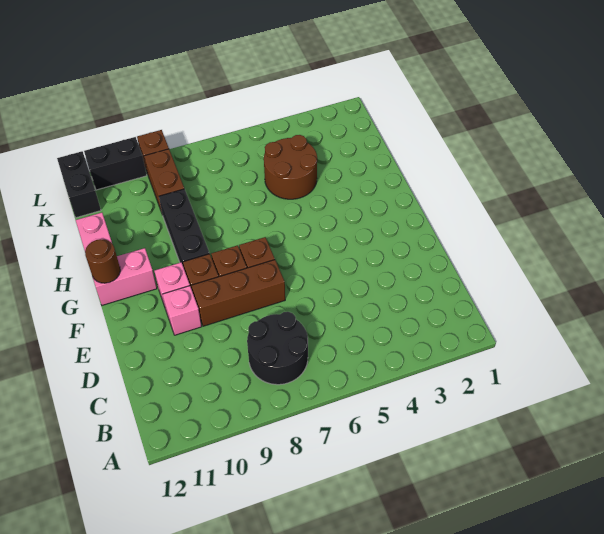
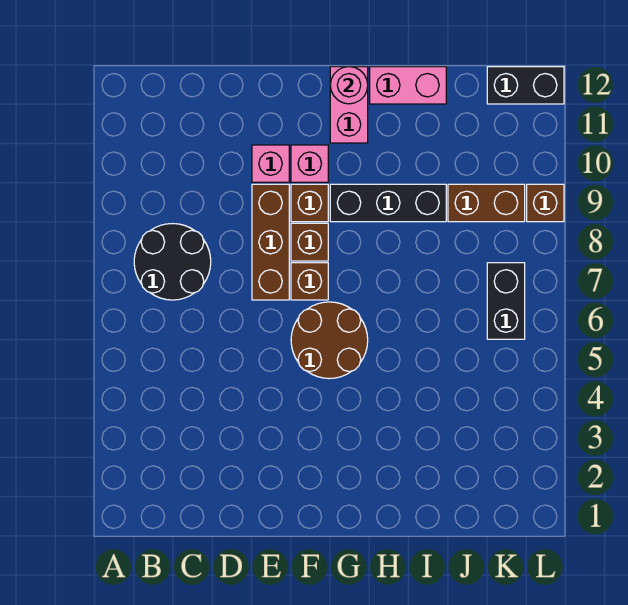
brown round brick G12 level 2 -> pink round brick G12 level 2
brown round brick I4:J5 level 1 -> brown round brick F5:G6 level 1
black brick L10:L11 level 1 -> black brick K6:K7 level 1

